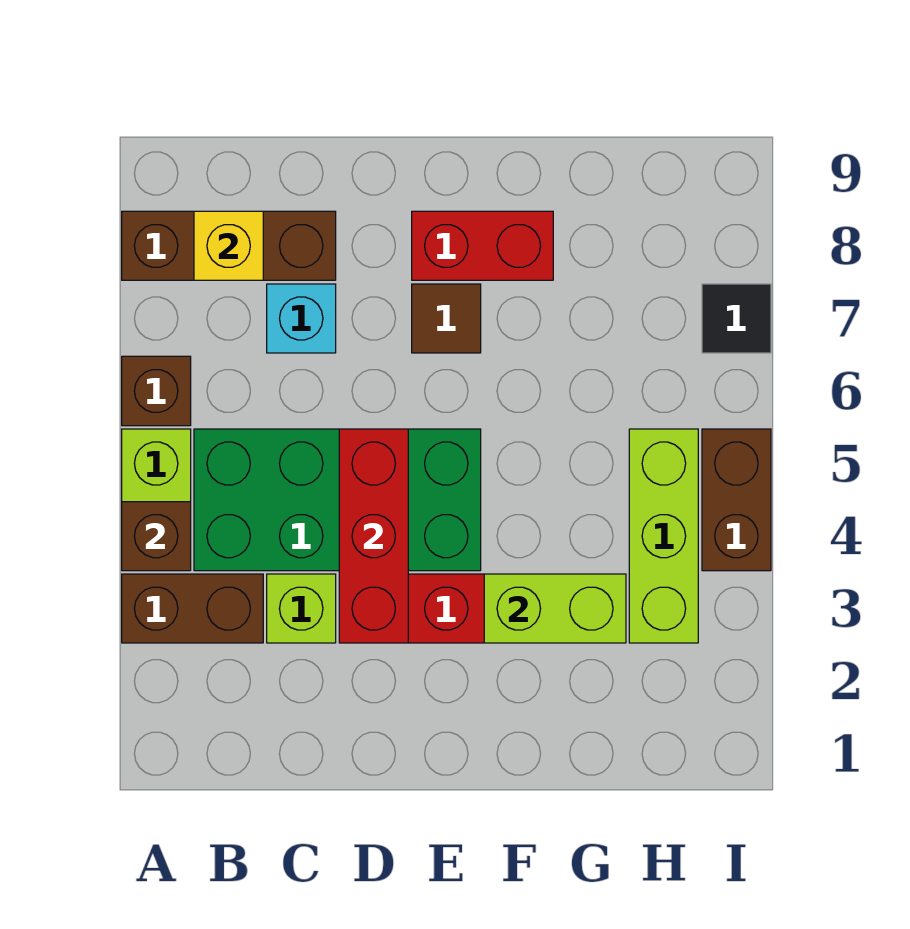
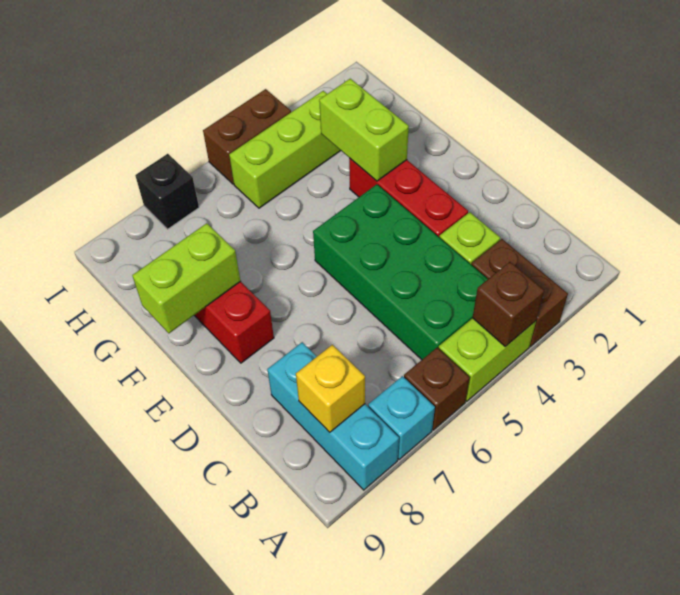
brown brick A8:C8 level 1 -> cyan brick A8:C8 level 1
cyan brick C7 level 1 -> cyan brick A7 level 1
red brick D3:D5 level 2 -> none
brown tile E7 level 1 -> none
none -> lime brick F8:F9 level 2
black tile I7 level 1 -> black brick I7 level 1

